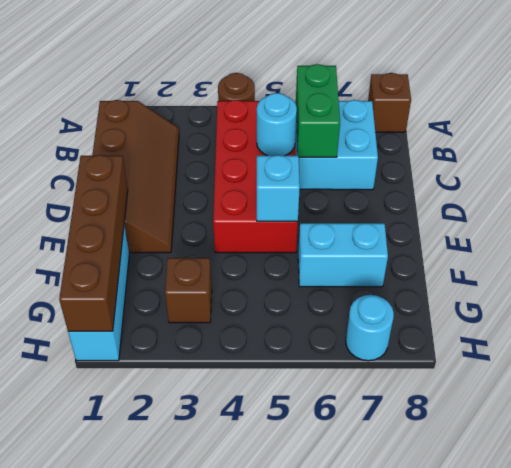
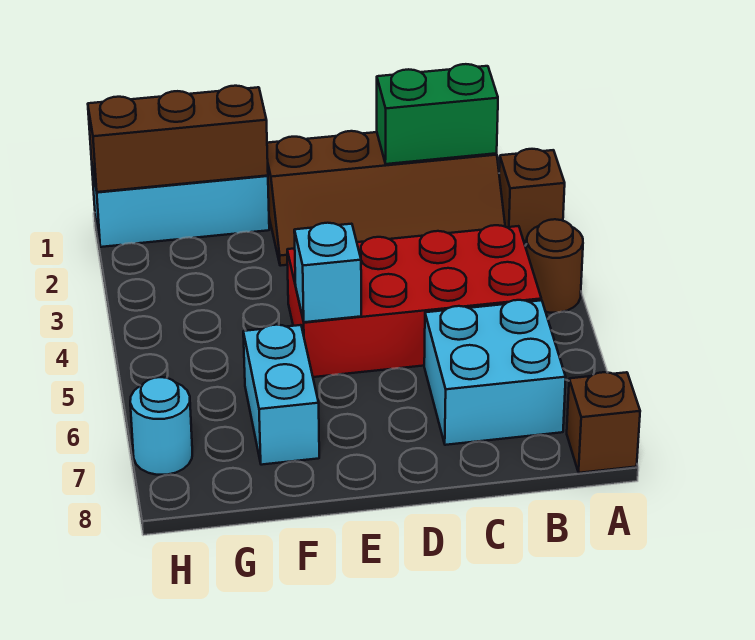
green brick B6:C6 level 2 -> green brick B1:C1 level 2
cyan round brick C5 level 2 -> none
brown brick E1:H1 level 2 -> brown brick F1:H1 level 2
brown brick G3 level 1 -> brown brick A2 level 1

